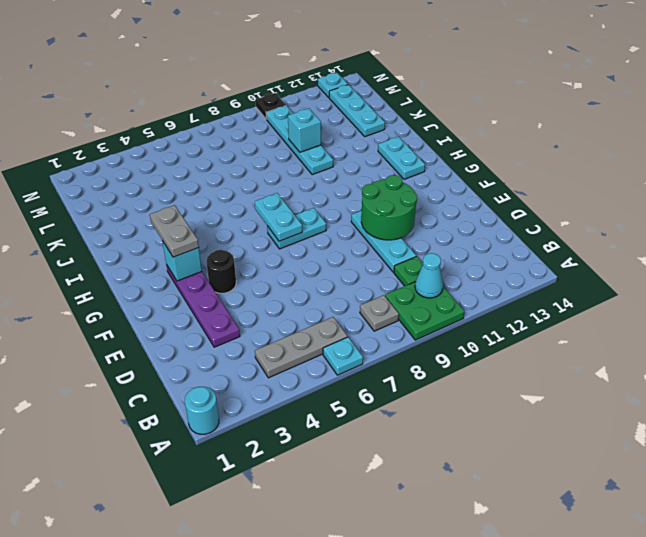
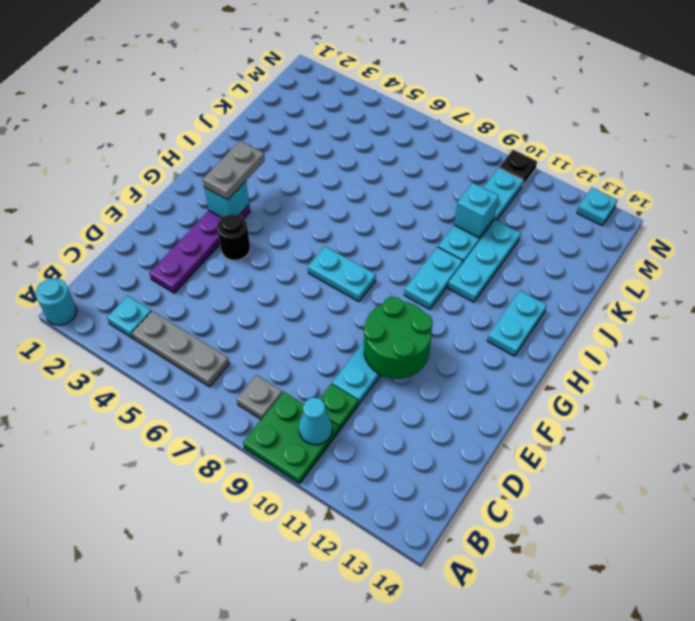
cyan plate A6 level 1 -> cyan plate B3 level 1
cyan plate G7:H7 level 2 -> cyan plate H10:I10 level 1
cyan plate K13:M13 level 1 -> cyan plate I11:K11 level 1

